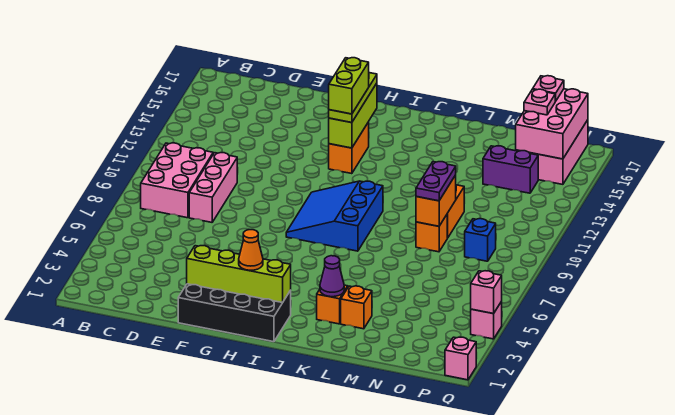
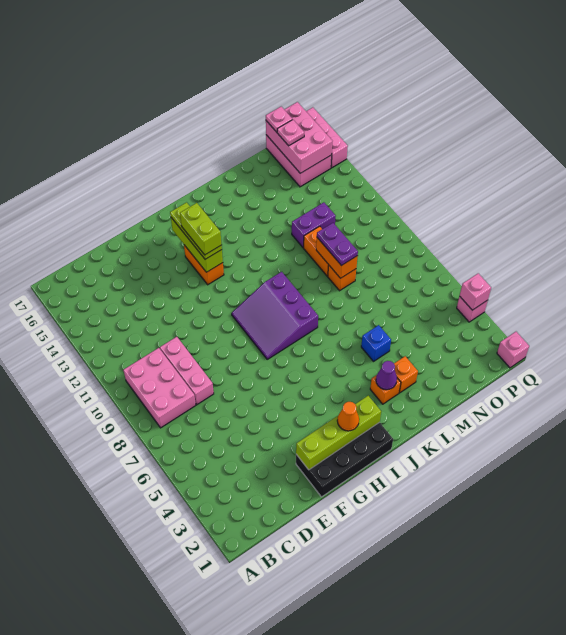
blue slope H8:J10 level 1 top J -> purple slope H8:J10 level 1 top J
purple brick N14:O14 level 1 -> purple brick M12:N12 level 1
blue brick O9 level 1 -> blue brick L5 level 1
none -> pink brick Q15:Q17 level 1

